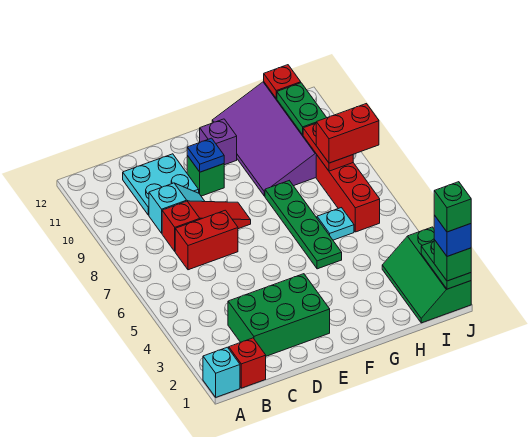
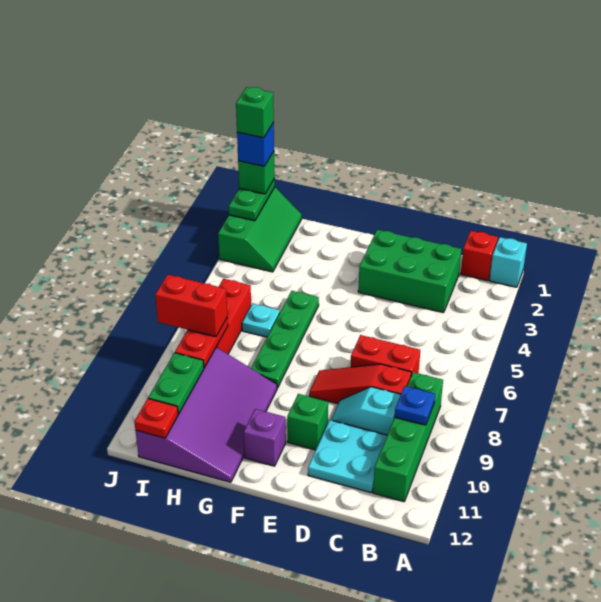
none -> green brick B8:B11 level 1
blue plate E10 level 2 -> blue plate B9 level 2

